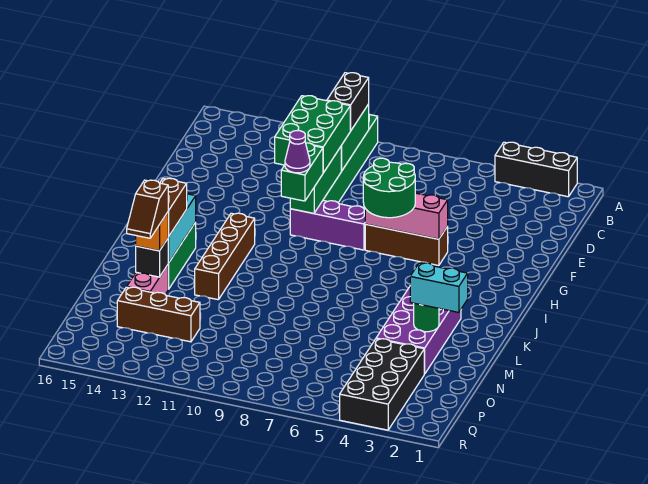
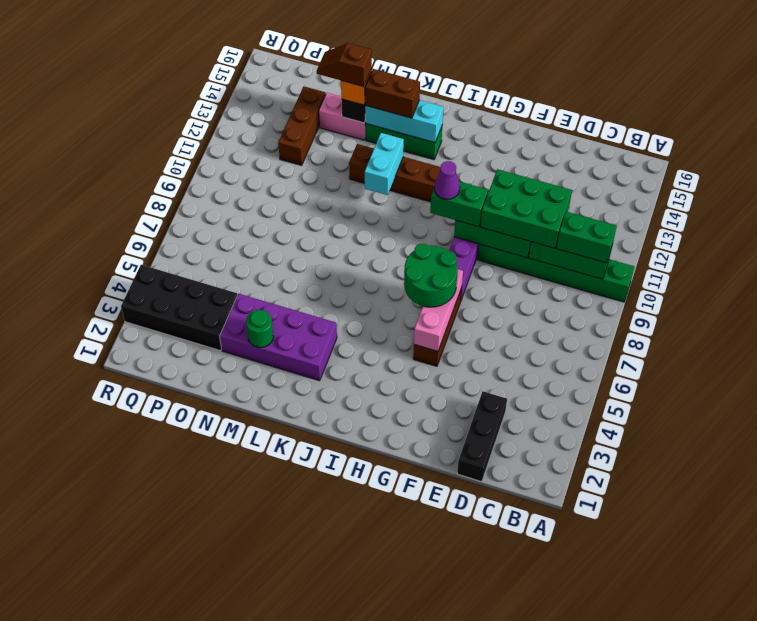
black brick A2:A4 level 1 -> black brick D1:D3 level 1
black brick B10:C10 level 3 -> green brick B10:C10 level 3
cyan brick M2:M3 level 3 -> cyan brick K11:K12 level 2

